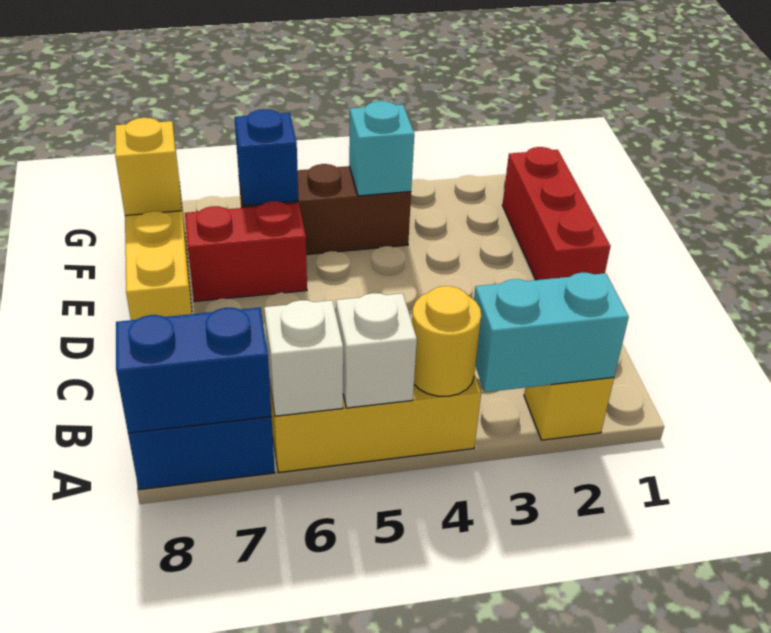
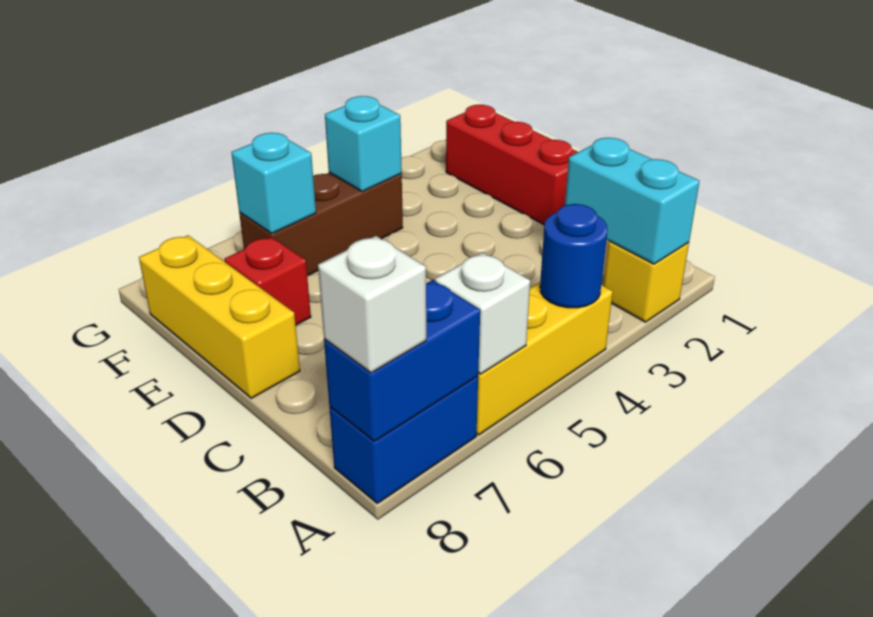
cyan brick A2:A3 level 2 -> cyan brick A2:B2 level 2
yellow round brick A4 level 2 -> blue round brick A4 level 2
white brick A5 level 2 -> white brick A8 level 3
red brick E6:E7 level 1 -> red brick E7 level 1
blue brick F6 level 2 -> cyan brick F6 level 2
yellow brick F8 level 2 -> none

